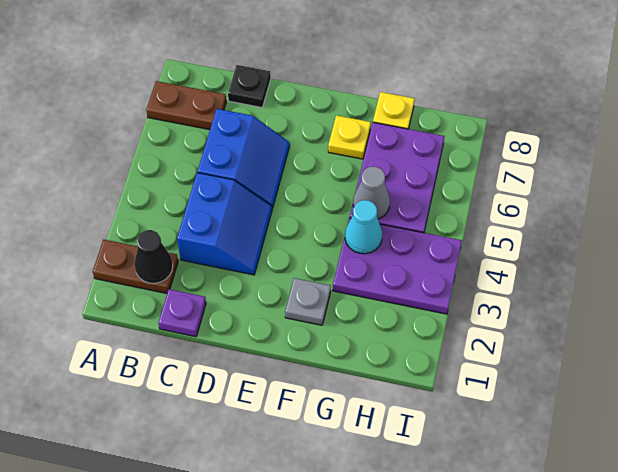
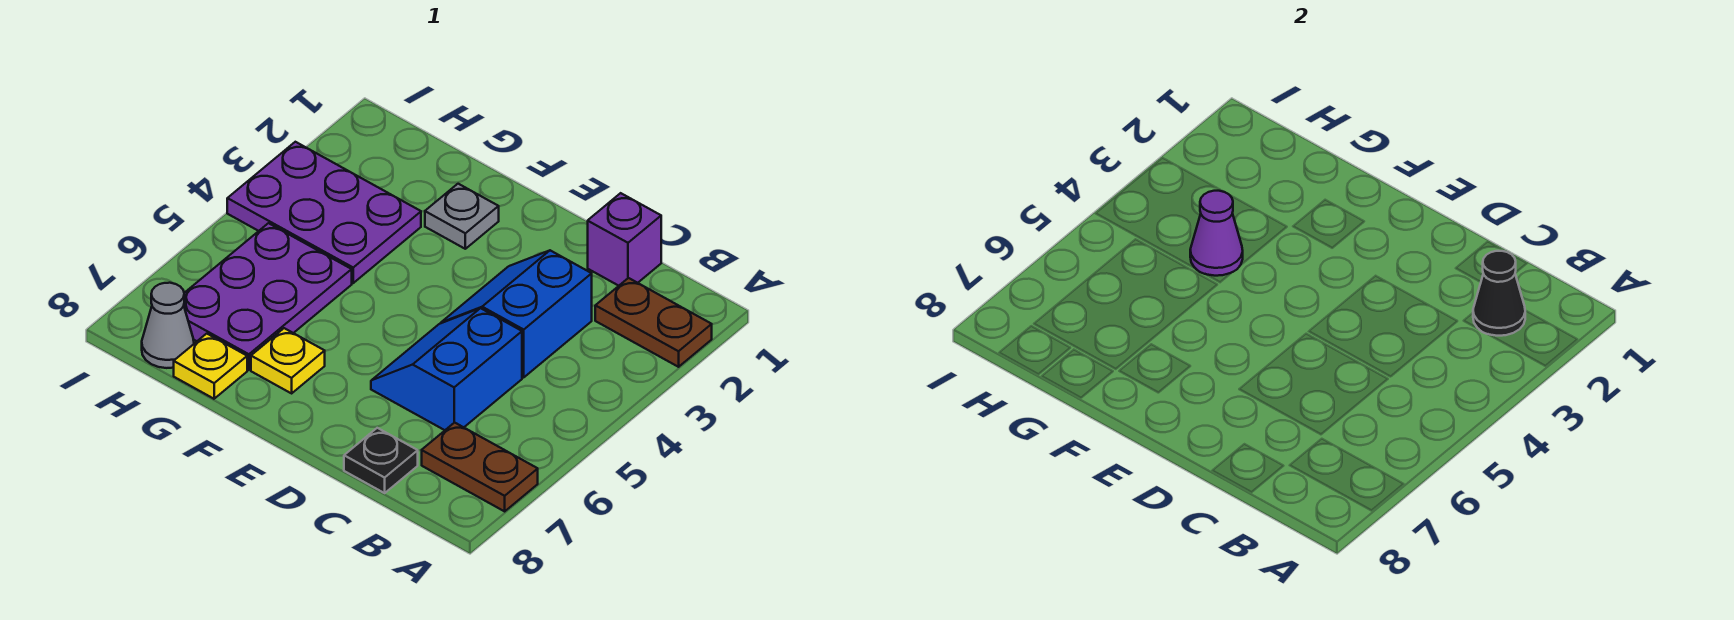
purple plate C1 level 1 -> purple brick C1 level 1
cyan cone G4 level 2 -> purple cone G4 level 2
grey cone G5 level 2 -> grey cone H8 level 1

